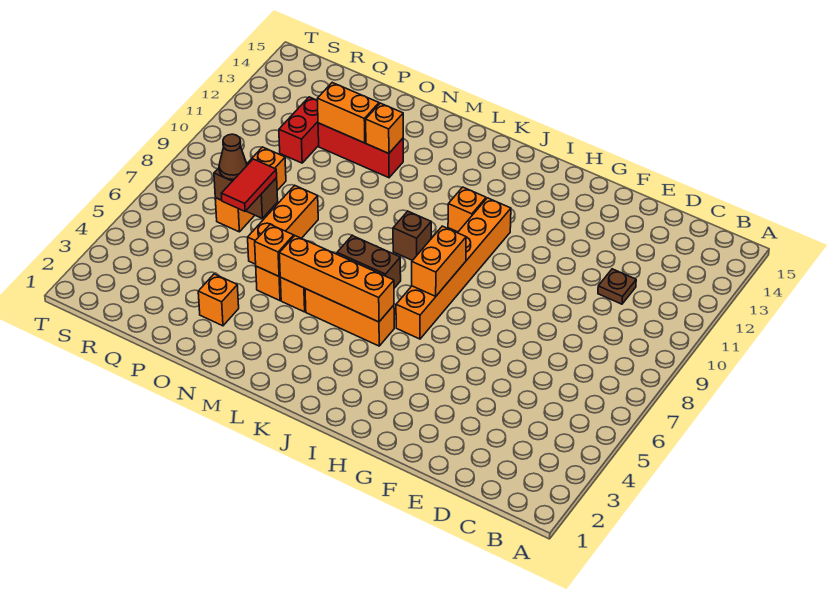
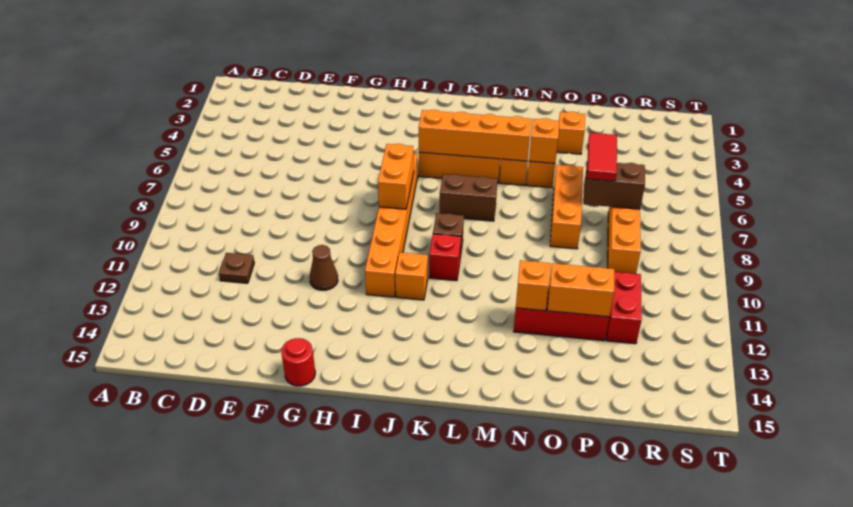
none -> red round brick G15 level 1
none -> red brick K10 level 1
brown cone Q7 level 3 -> brown cone G11 level 1

